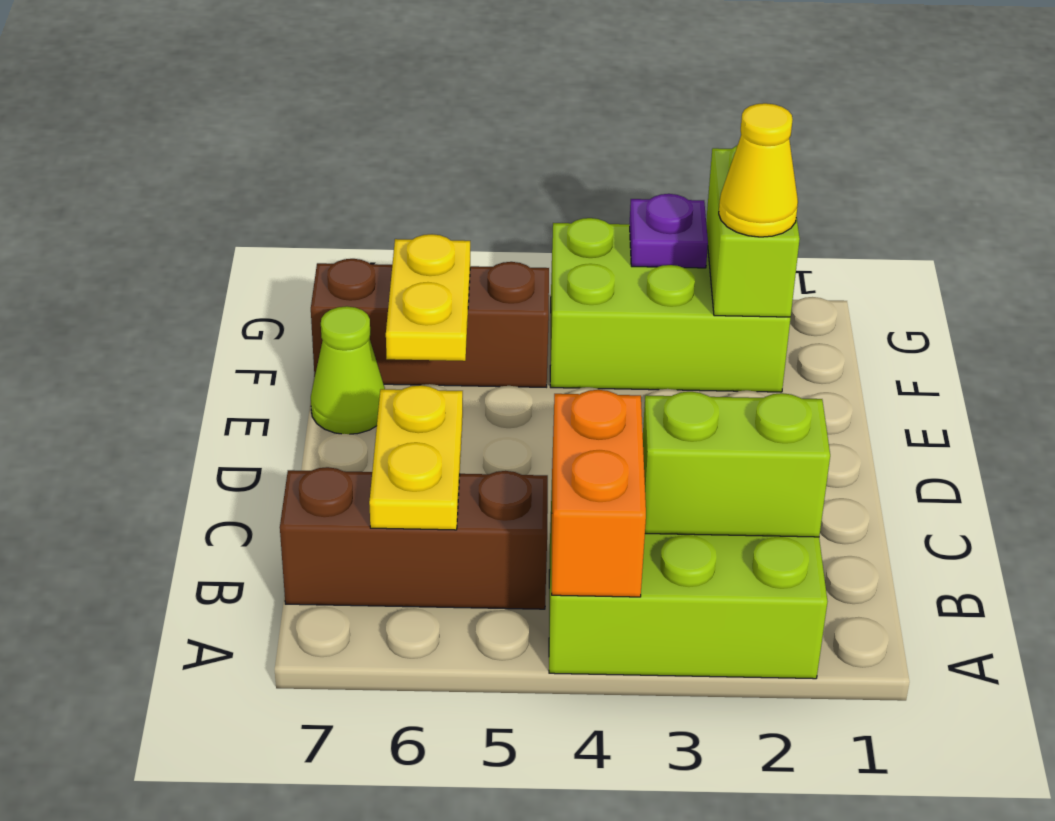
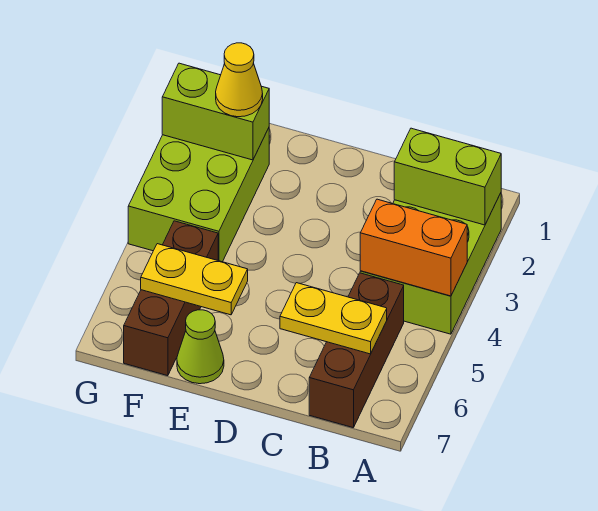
lime brick B2:B3 level 2 -> lime brick A2:B2 level 2
purple plate G3 level 2 -> none

